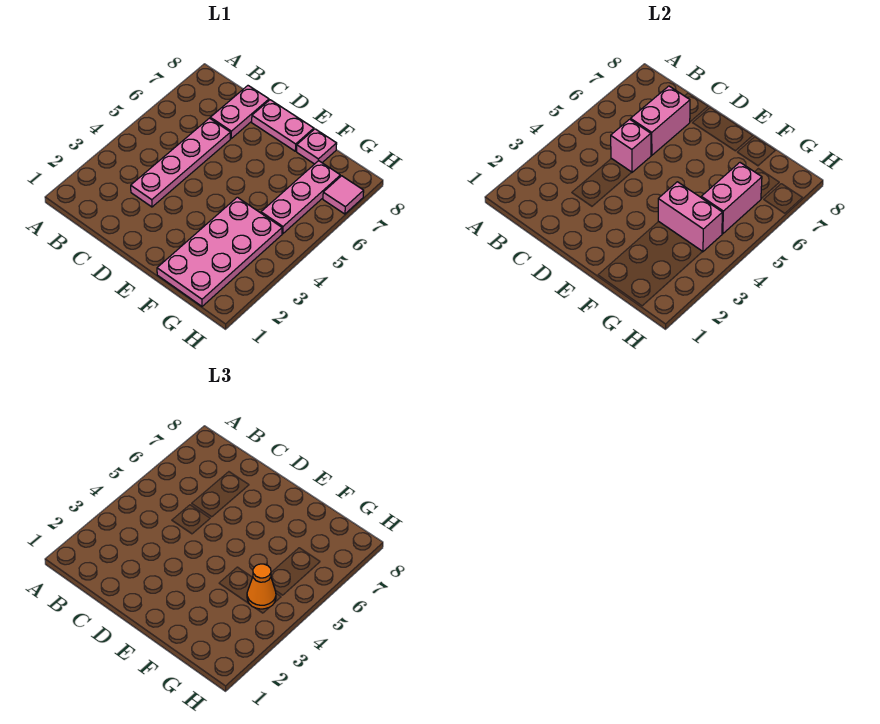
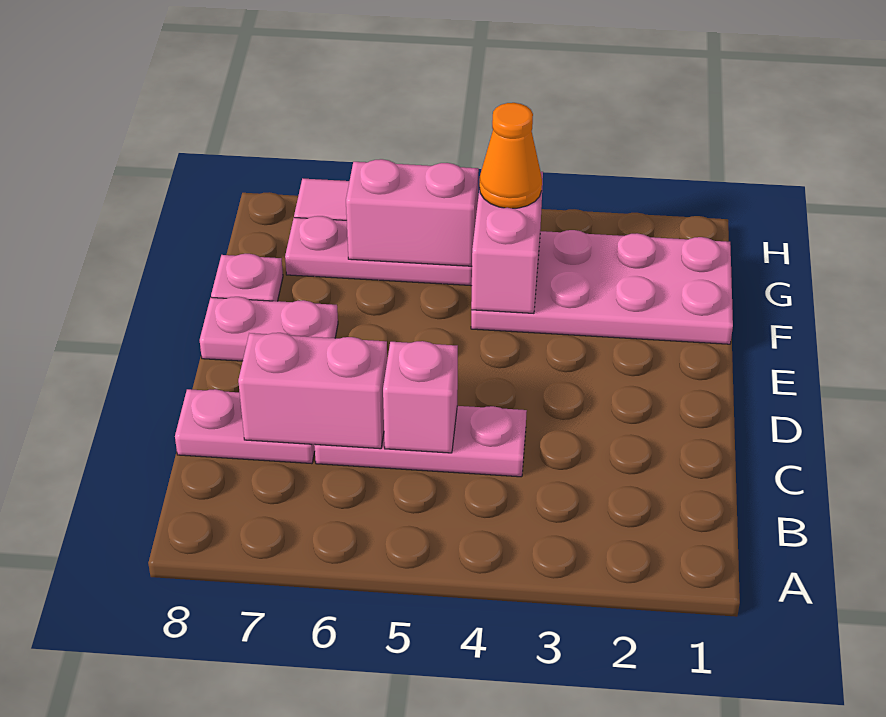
pink plate C3:C6 level 1 -> pink plate C4:C6 level 1
pink plate D8:E8 level 1 -> pink plate E7:E8 level 1

